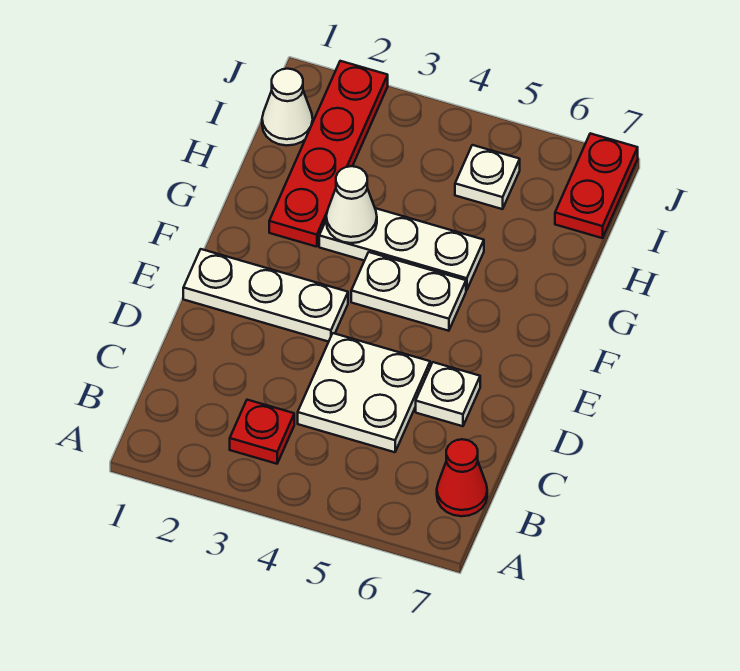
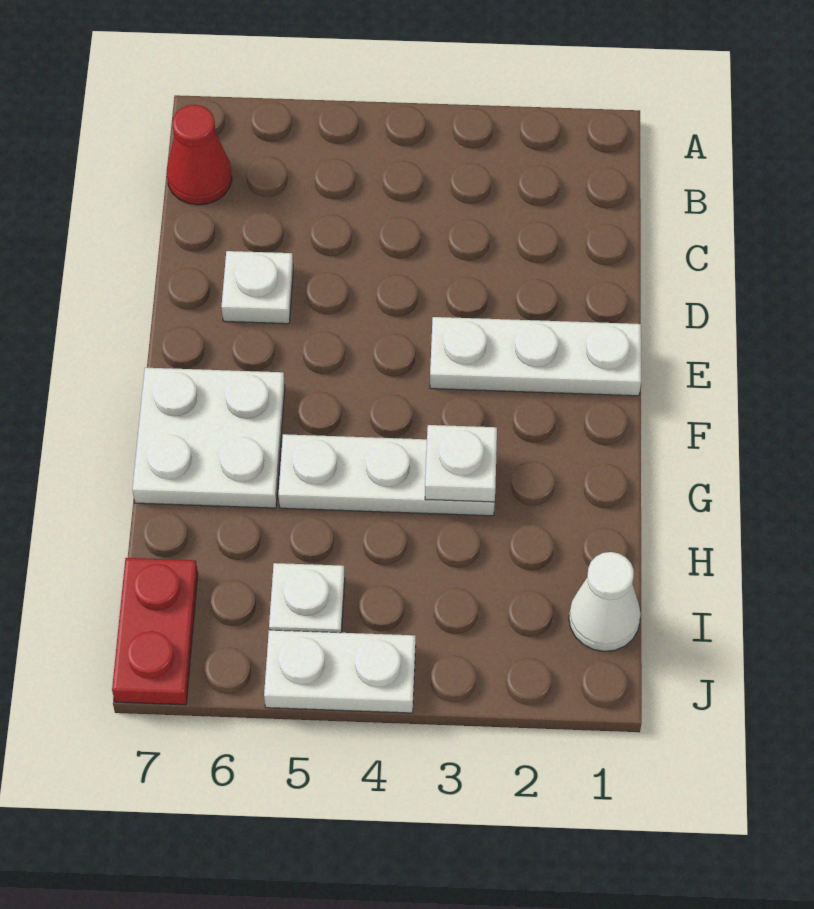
red plate B3 level 1 -> none
white plate C4:D5 level 1 -> white plate F6:G7 level 1
white plate F4:F5 level 1 -> white plate J4:J5 level 1
red plate G2:J2 level 1 -> none
white cone G3 level 2 -> white plate G3 level 2

